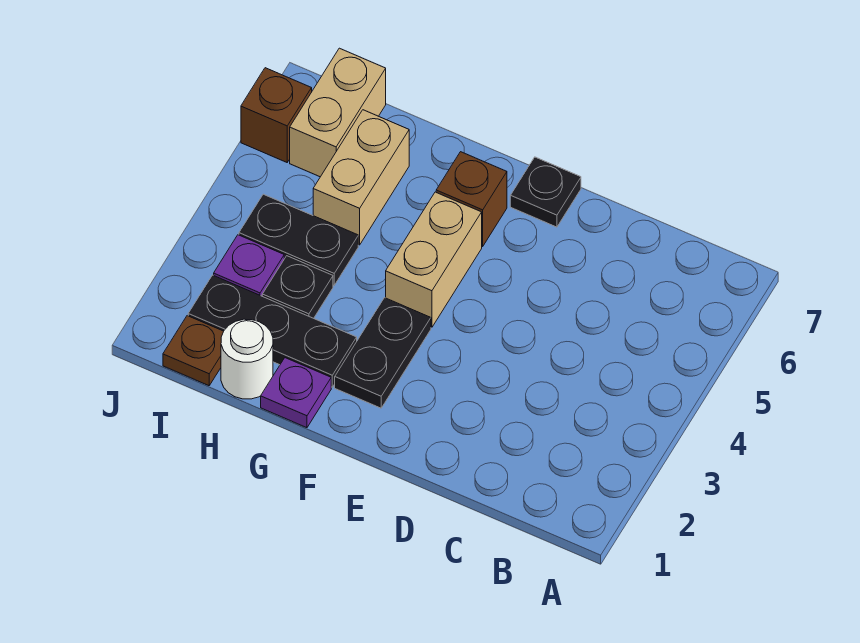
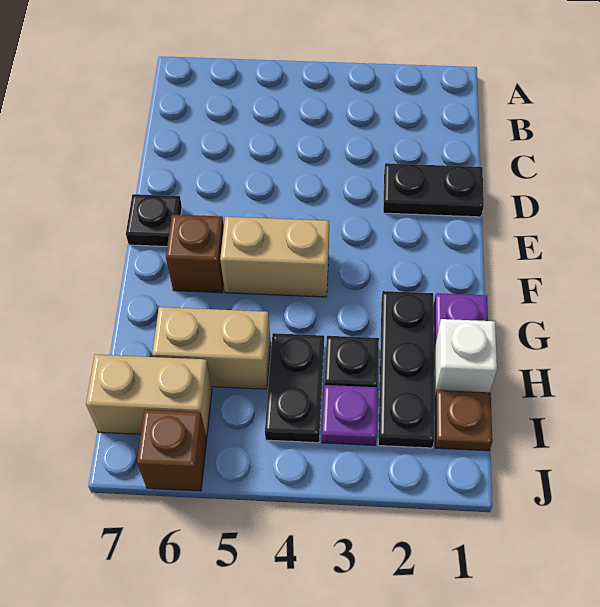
black plate F2:F3 level 1 -> black plate D1:D2 level 1
white round brick H1 level 1 -> white brick H1 level 1

